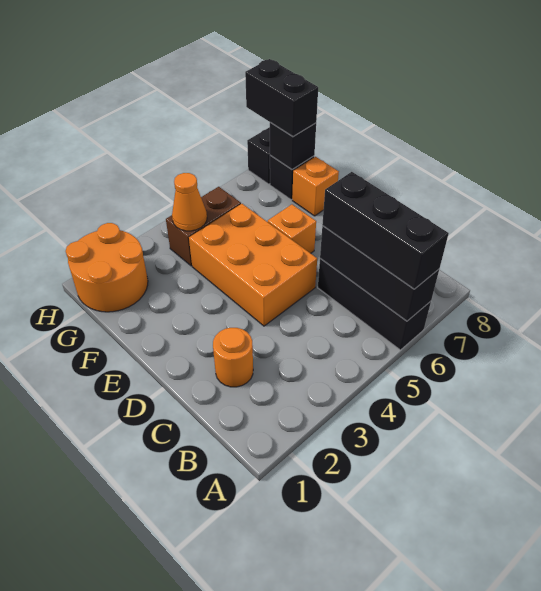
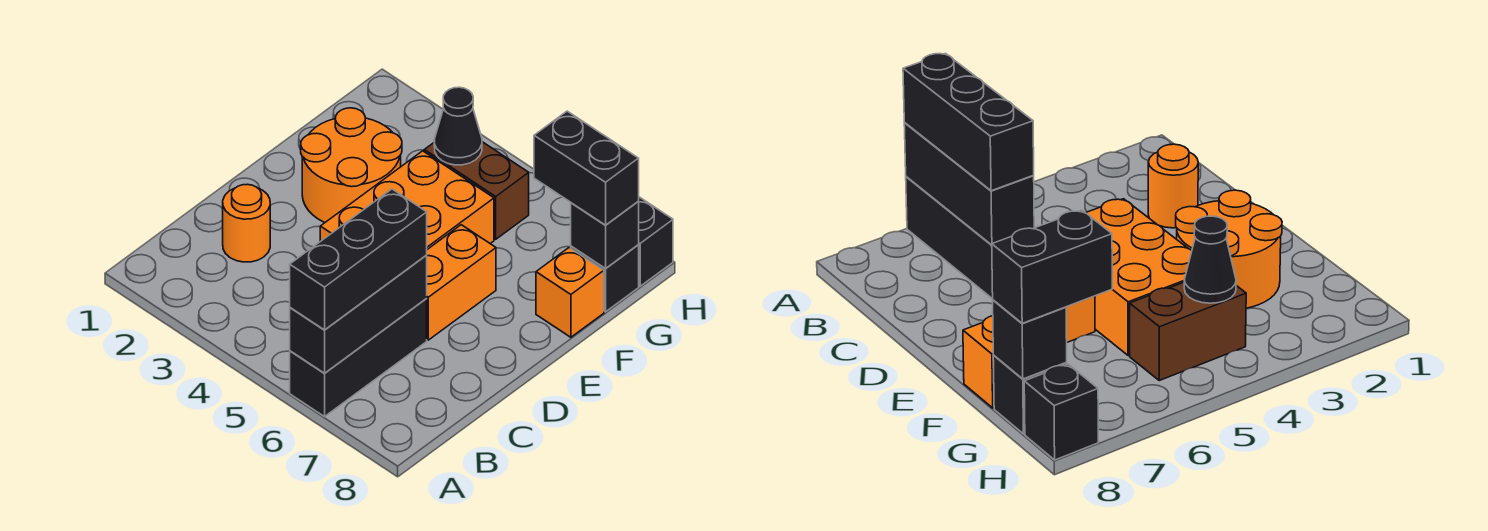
orange brick E6 level 1 -> orange brick D6:E6 level 1
orange round brick G1:H2 level 1 -> orange round brick E2:F3 level 1
orange cone G4 level 2 -> black cone G4 level 2
black brick G8:H8 level 3 -> black brick G7:G8 level 3

